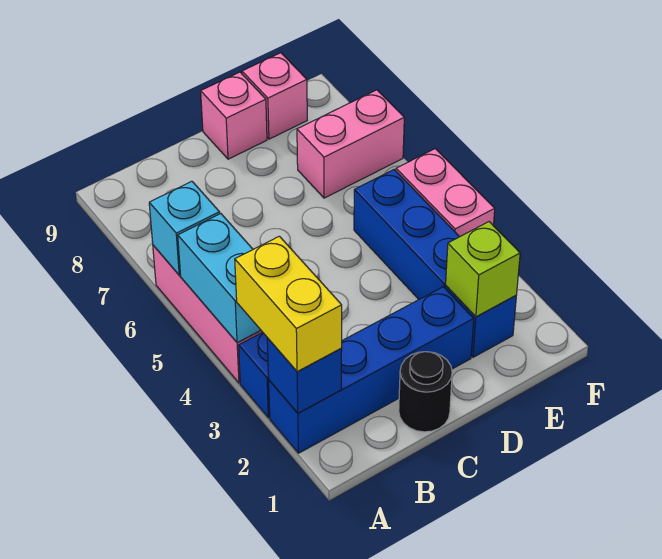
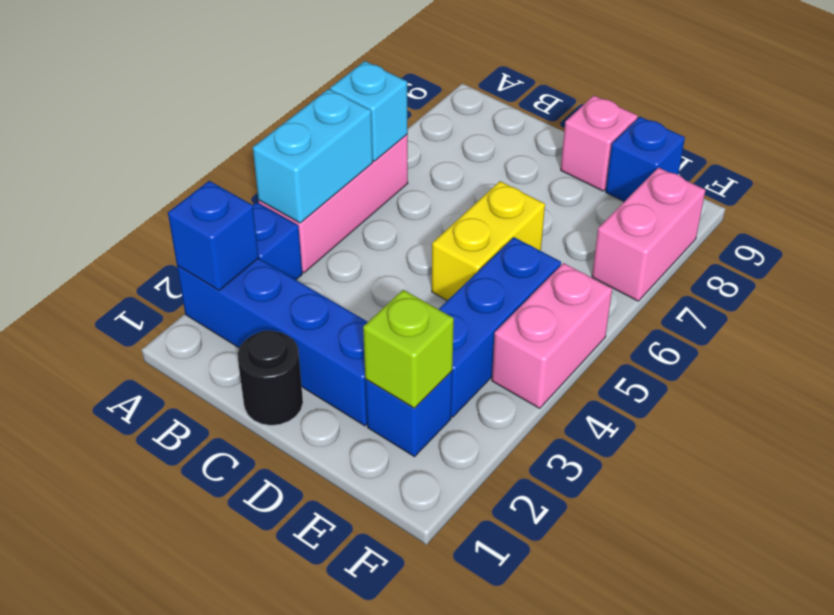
yellow brick A2:A3 level 3 -> yellow brick D5:D6 level 1
pink brick E7:F7 level 1 -> pink brick F7:F8 level 1
pink brick E9 level 1 -> blue brick E9 level 1

